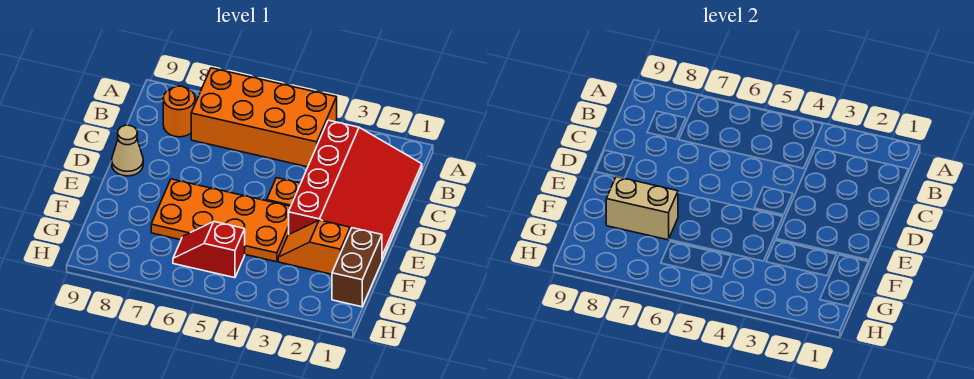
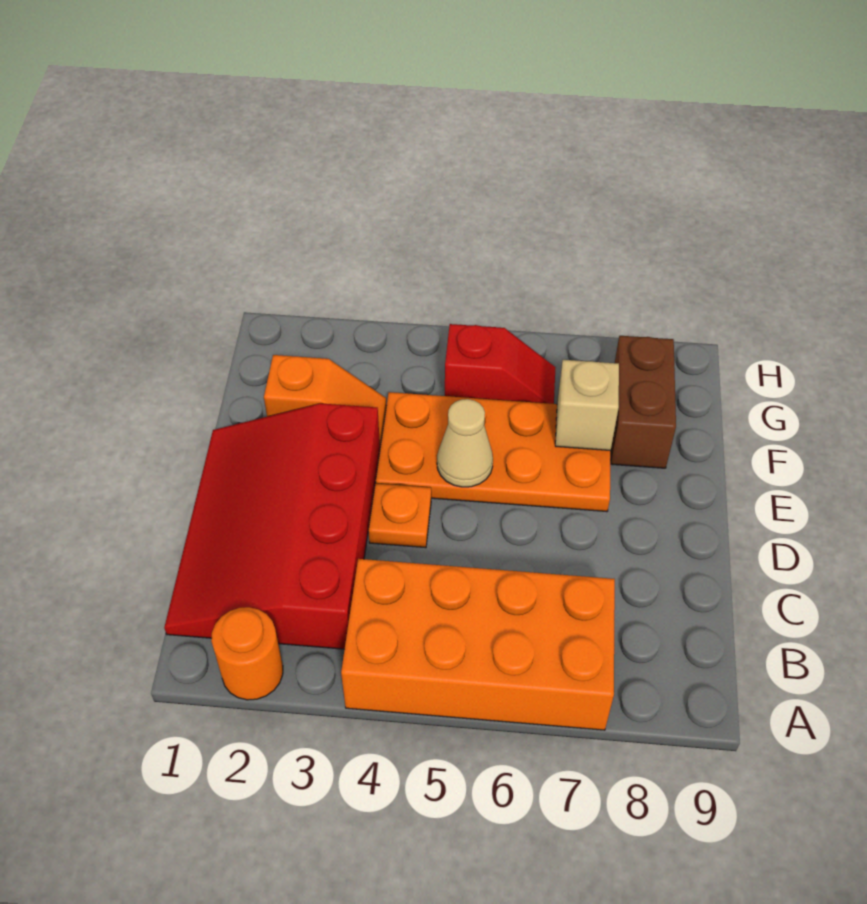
orange round brick B8 level 1 -> orange round brick A2 level 1
tan cone D9 level 1 -> tan cone E5 level 2
brown brick F1:G1 level 1 -> brown brick F8:G8 level 1
tan brick F7:F8 level 2 -> tan brick F7 level 2

